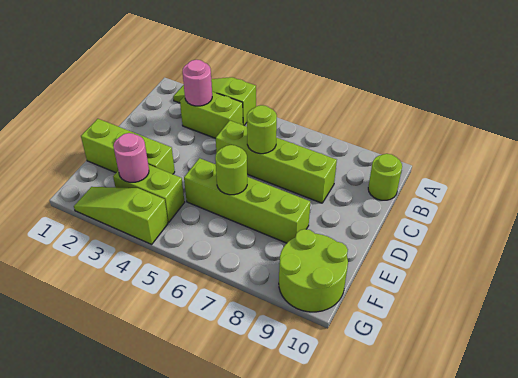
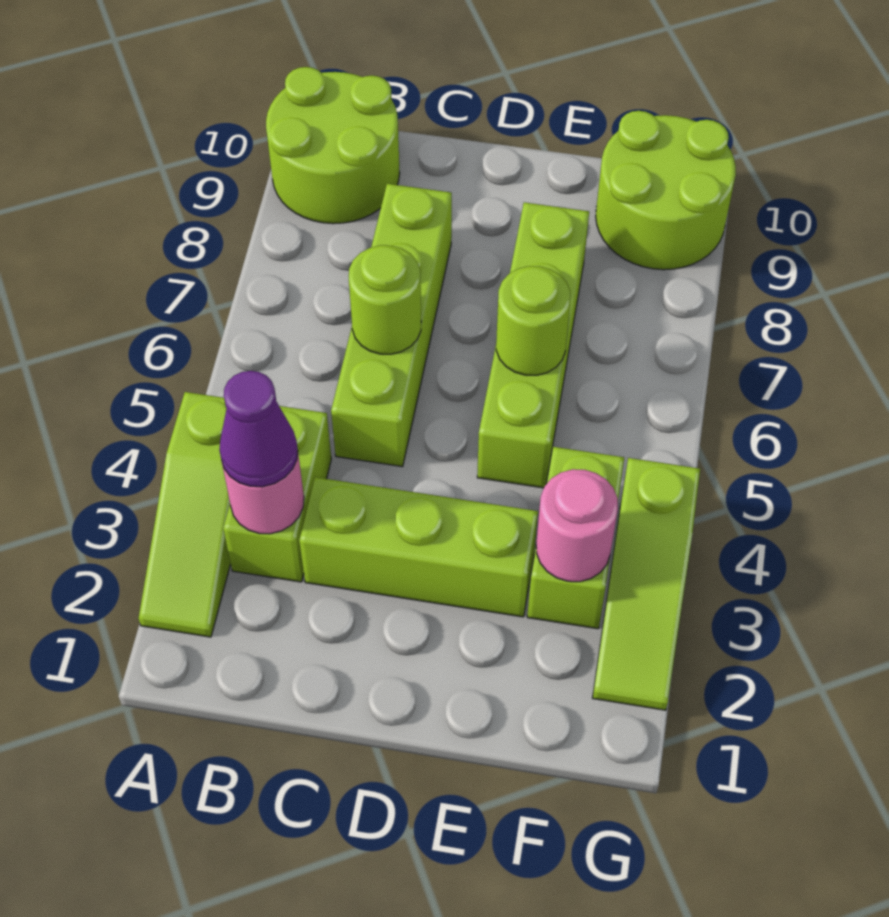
none -> purple cone B3 level 3
lime round brick B10 level 1 -> lime round brick A9:B10 level 1
lime brick E1:E3 level 1 -> lime brick C3:E3 level 1

